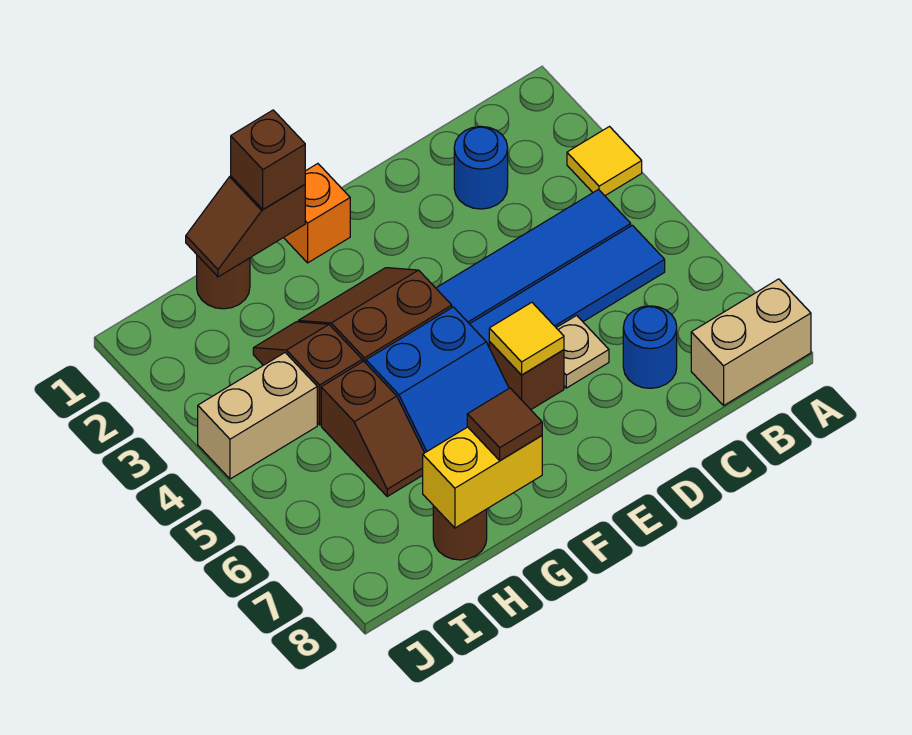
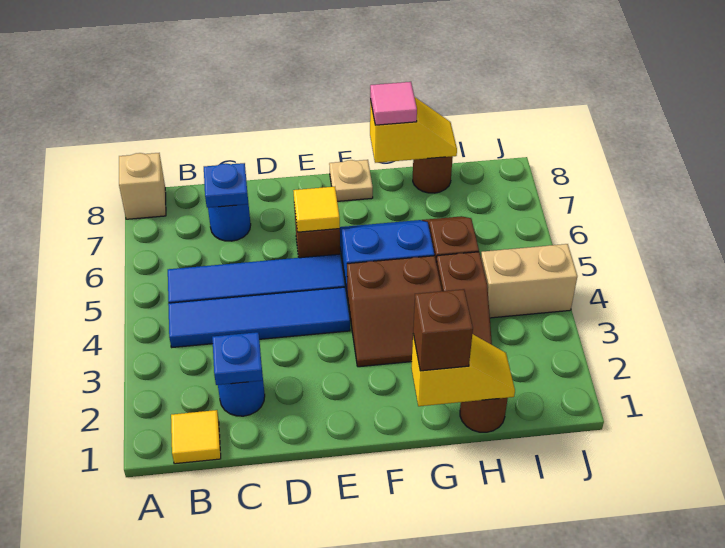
yellow tile A3 level 1 -> yellow tile B1 level 1
tan brick A8:B8 level 1 -> tan brick A8 level 1
none -> blue plate C2 level 2
none -> blue plate C7 level 2
tan plate D6 level 1 -> tan plate F8 level 1
orange brick F1 level 1 -> none
brown slope G1:H1 level 2 top G -> yellow slope G1:H1 level 2 top G
yellow brick G8:H8 level 2 -> yellow slope G8:H8 level 2 top G
brown tile G8 level 3 -> pink tile G8 level 3

